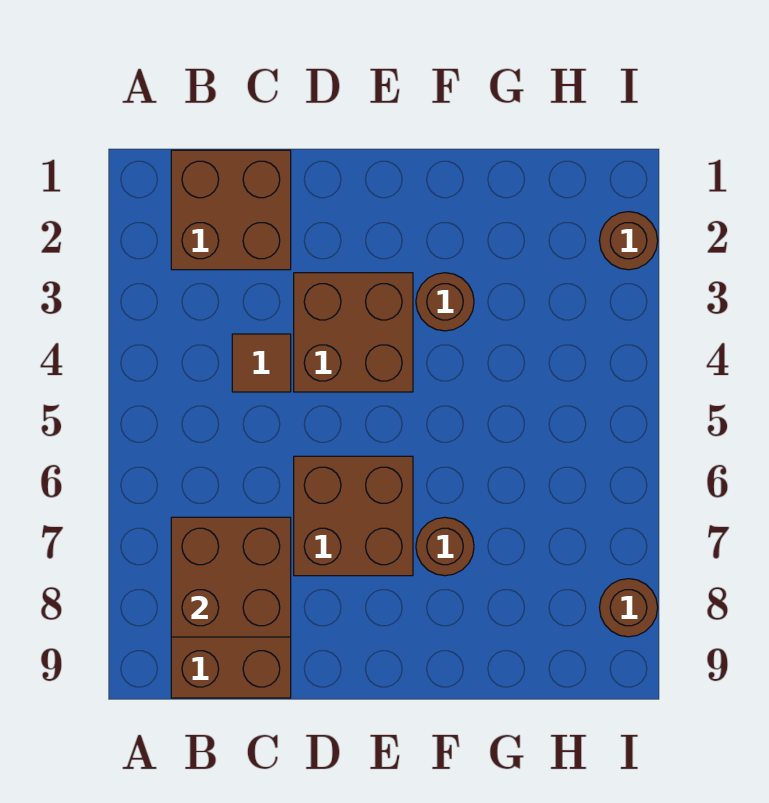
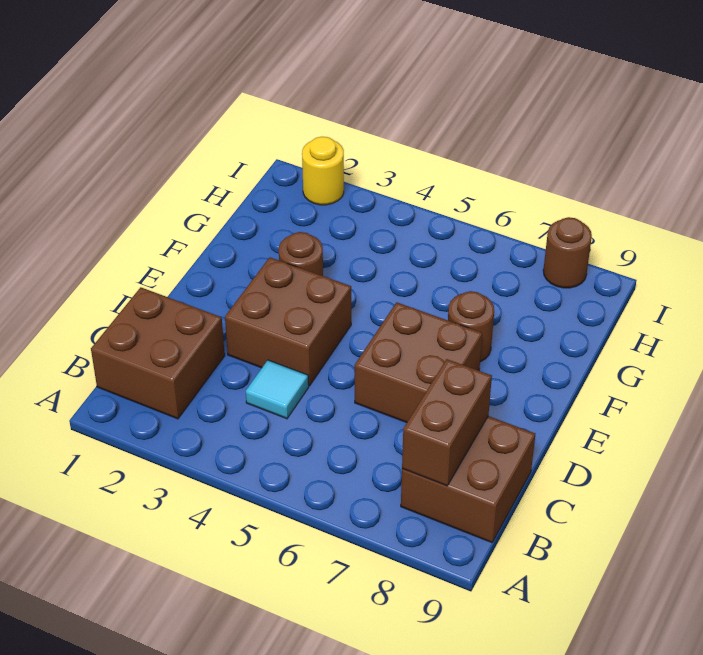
brown brick B7:C8 level 2 -> brown brick B8:C8 level 2
brown tile C4 level 1 -> cyan tile C4 level 1
brown round brick I2 level 1 -> yellow round brick I2 level 1

